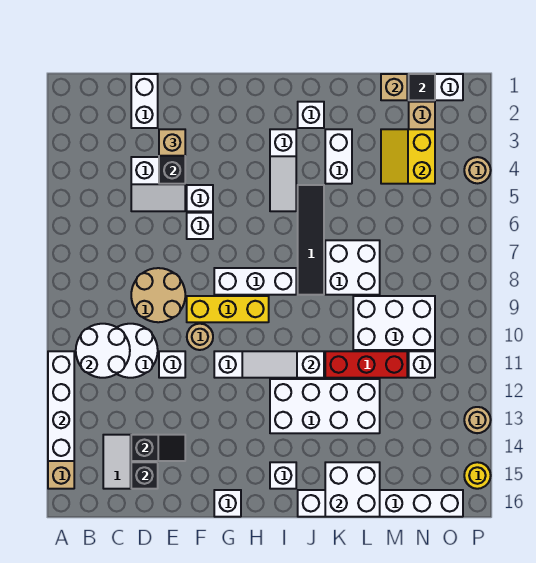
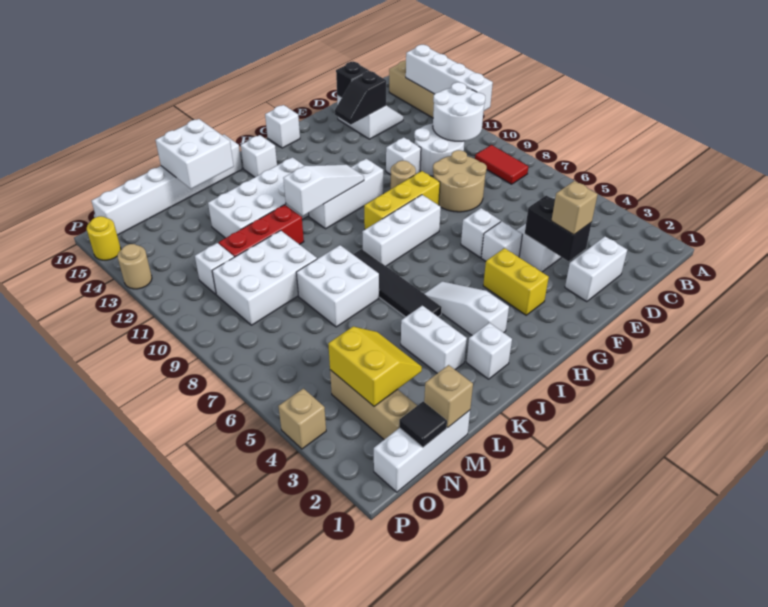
none -> red tile B8:B9 level 1
white brick D1:D2 level 1 -> white brick D2:E2 level 1
none -> yellow brick G3:G4 level 1
tan round brick P4 level 1 -> tan brick P4 level 1

